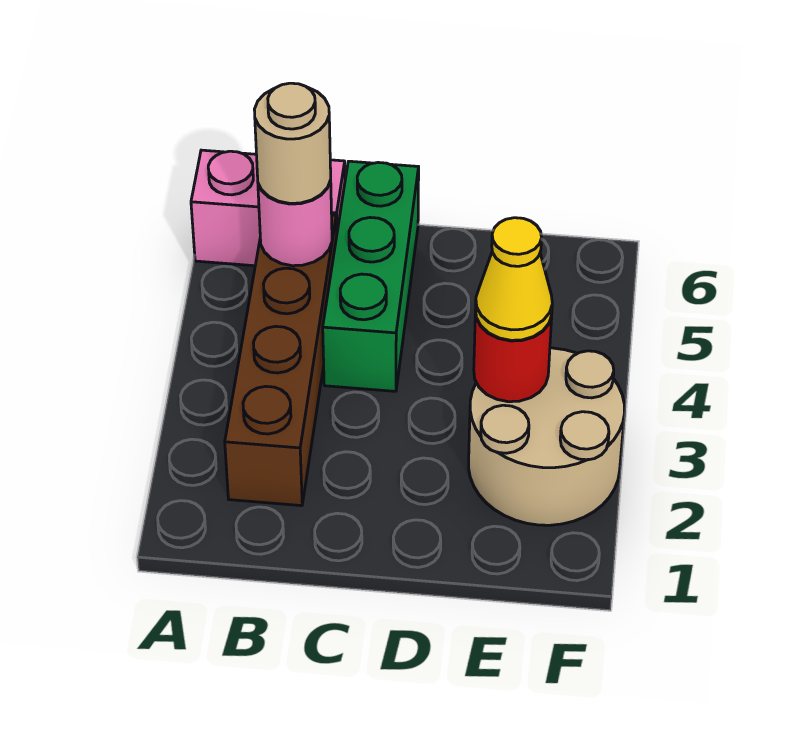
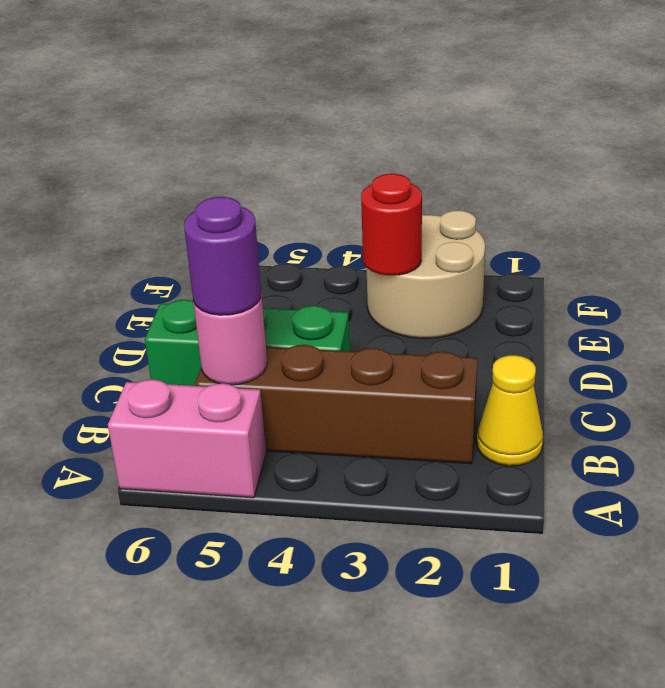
pink brick A6:B6 level 1 -> pink brick A5:A6 level 1
tan round brick B5 level 3 -> purple round brick B5 level 3
yellow cone E3 level 3 -> yellow cone B1 level 1

